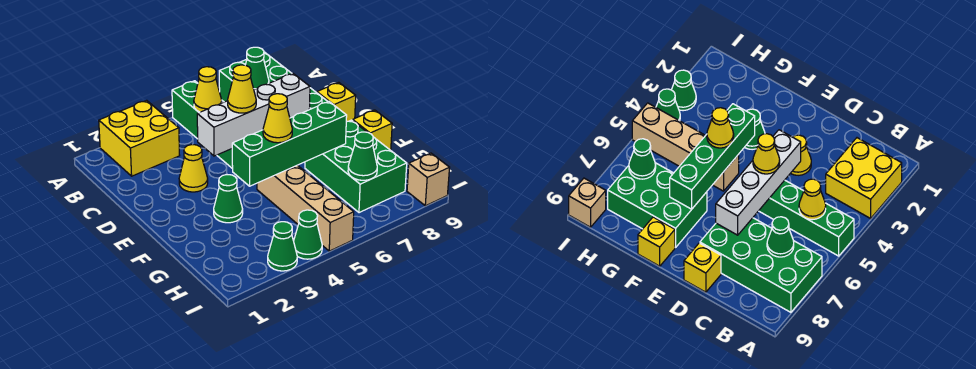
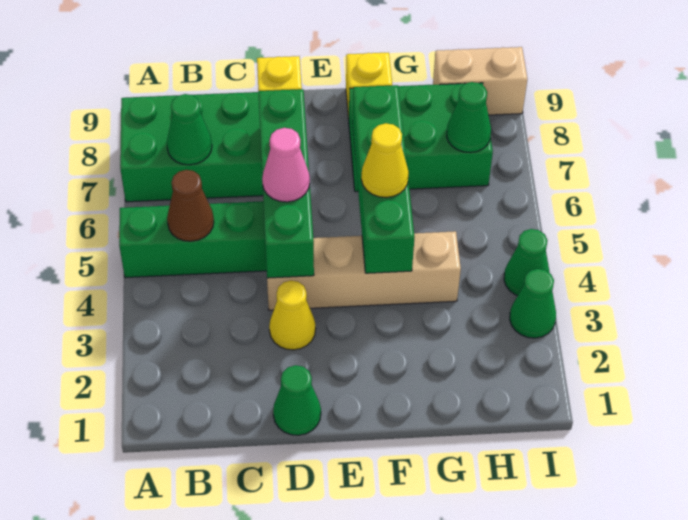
yellow brick A2:B3 level 1 -> none
yellow cone B5 level 2 -> brown cone B5 level 2
white brick D4:D7 level 2 -> green brick D4:D7 level 2
yellow cone D5 level 3 -> pink cone D5 level 3
green cone F3 level 1 -> green cone D1 level 1
tan brick F5:I5 level 1 -> tan brick D4:G4 level 1
tan brick I9 level 1 -> tan brick H9:I9 level 1

